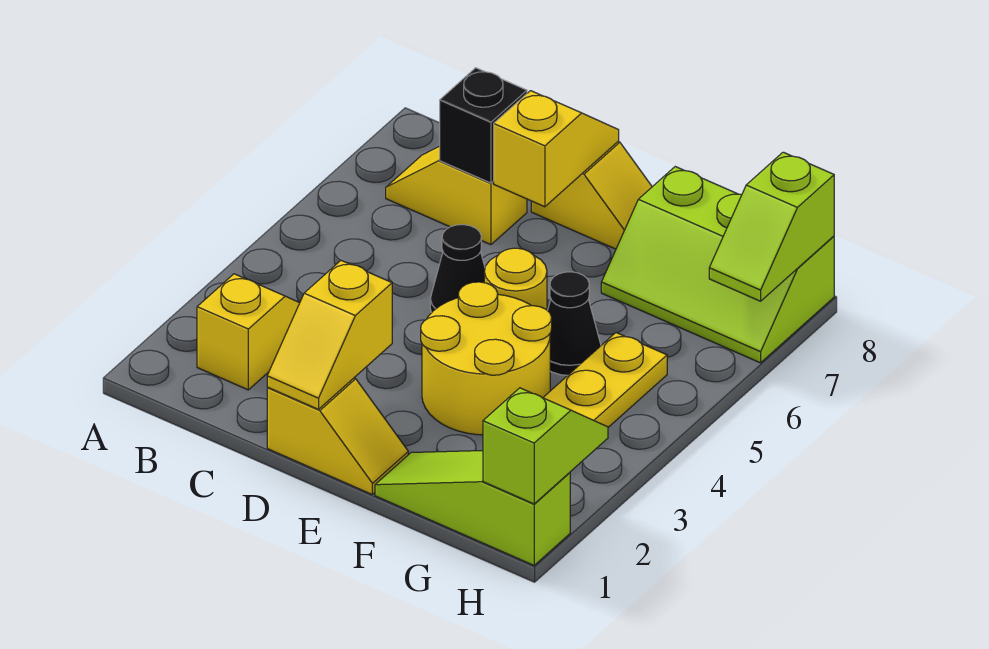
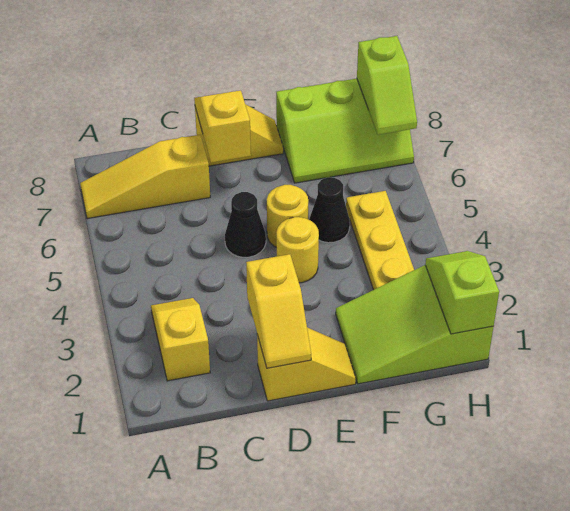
yellow slope B7:C7 level 1 top C -> yellow slope A7:C7 level 1 top C
black brick C7 level 2 -> none
yellow round brick E3:F4 level 1 -> yellow round brick E4 level 1
lime slope F1:H1 level 1 top H -> lime slope F1:H2 level 1 top H

